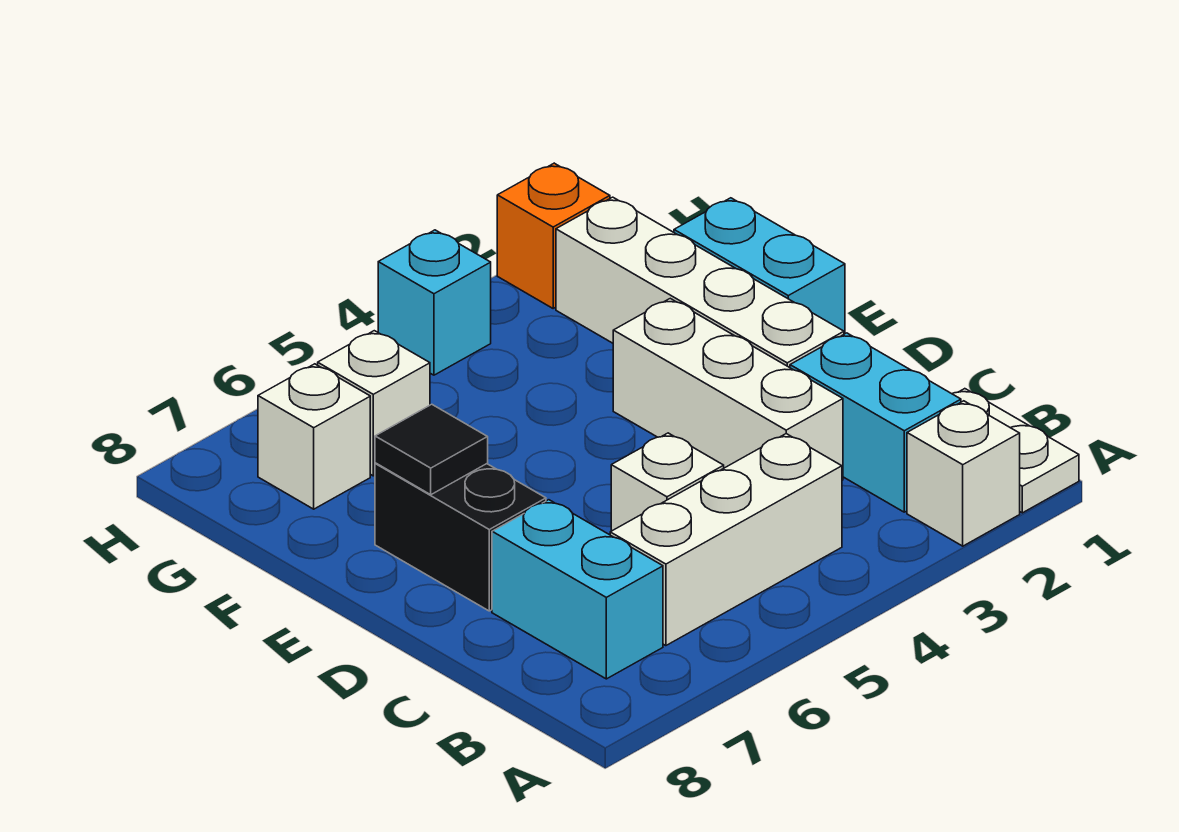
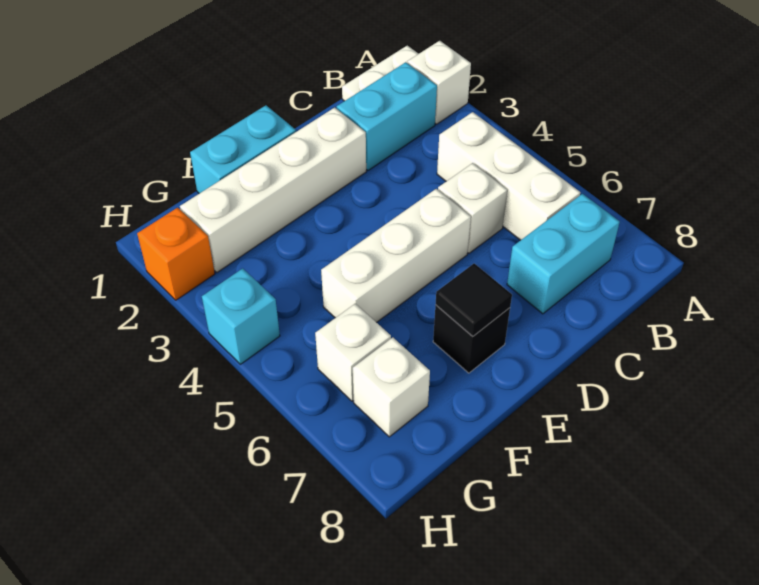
white brick C3:E3 level 1 -> white brick D5:F5 level 1
black brick D7:E7 level 1 -> black brick E7 level 1

